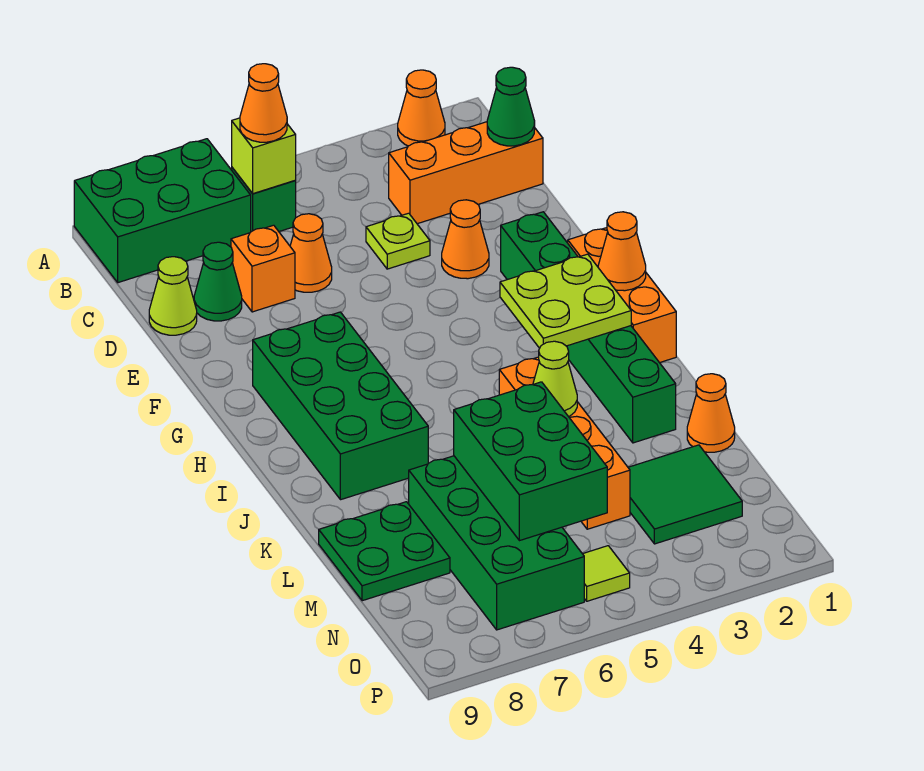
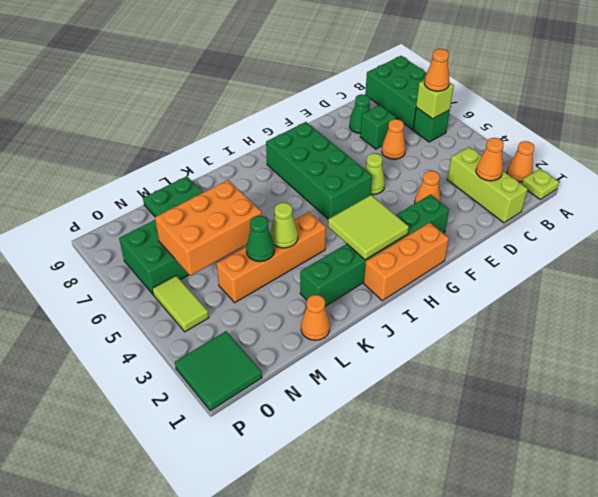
orange brick C1:C3 level 1 -> lime brick C1:C3 level 1
green cone C1 level 2 -> green cone L4 level 2
lime plate D4 level 1 -> lime plate A1 level 1
orange brick D7 level 1 -> green brick D7 level 1
lime cone D9 level 1 -> lime cone F5 level 1
green brick G7:J8 level 1 -> green brick G5:H8 level 1
orange cone H1 level 2 -> orange cone C2 level 2
lime plate H2:I3 level 2 -> lime tile H2:I3 level 2
green brick L5:N6 level 2 -> orange brick L5:N6 level 2
green tile M2:N3 level 1 -> green tile O1:P2 level 1
lime tile O5 level 1 -> lime tile O4:O5 level 1

